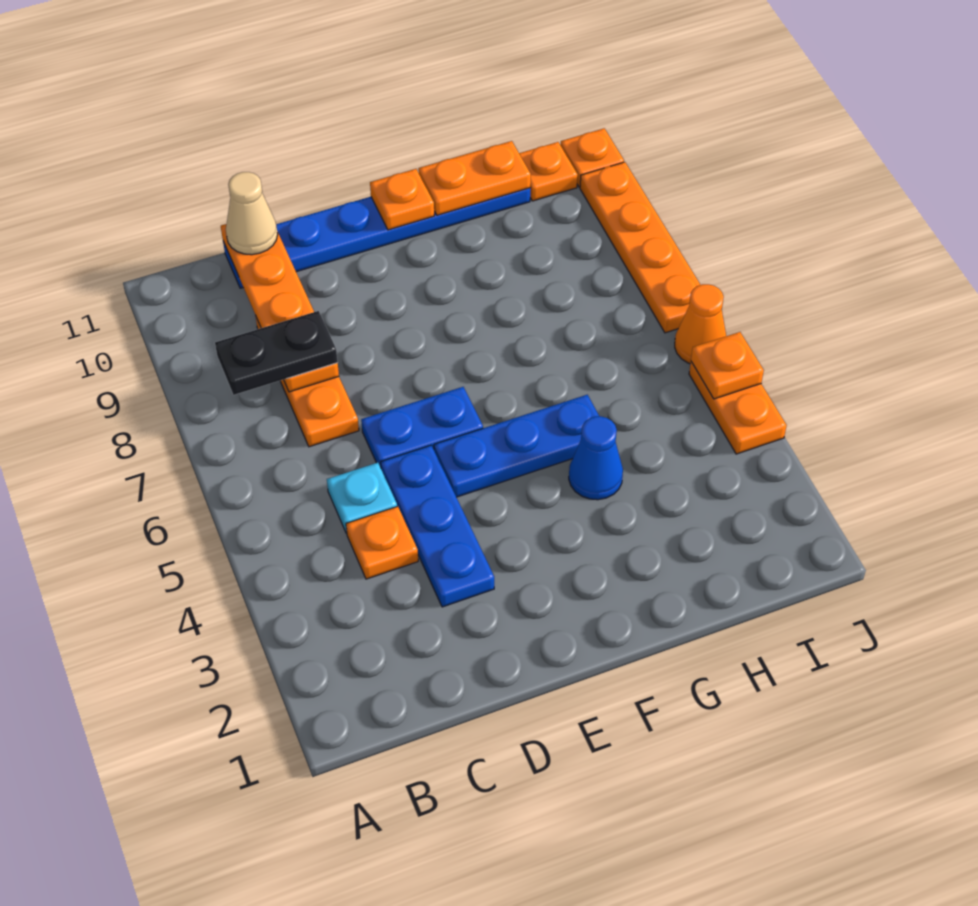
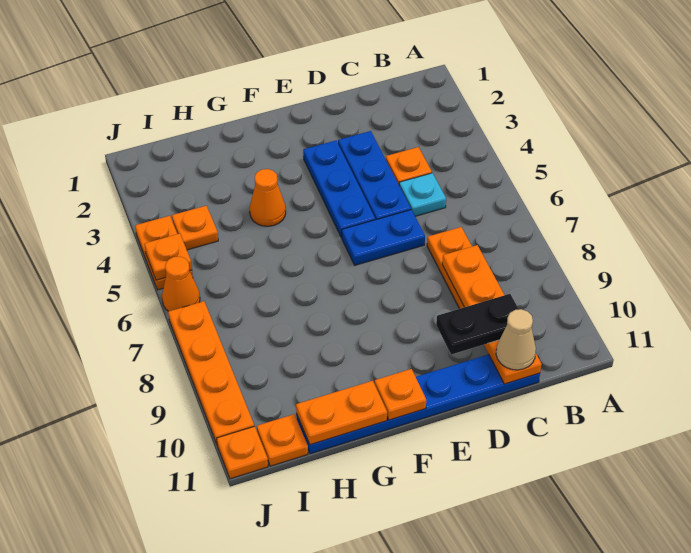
black plate B8:C8 level 3 -> black plate C10:D10 level 3
blue plate E5:G5 level 1 -> blue plate E3:E5 level 1
blue cone G4 level 1 -> orange cone G4 level 1
none -> orange plate I4 level 1

